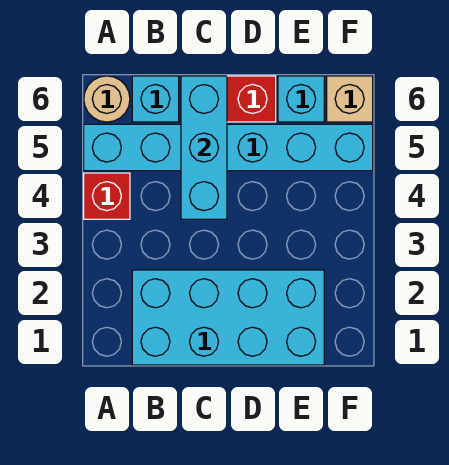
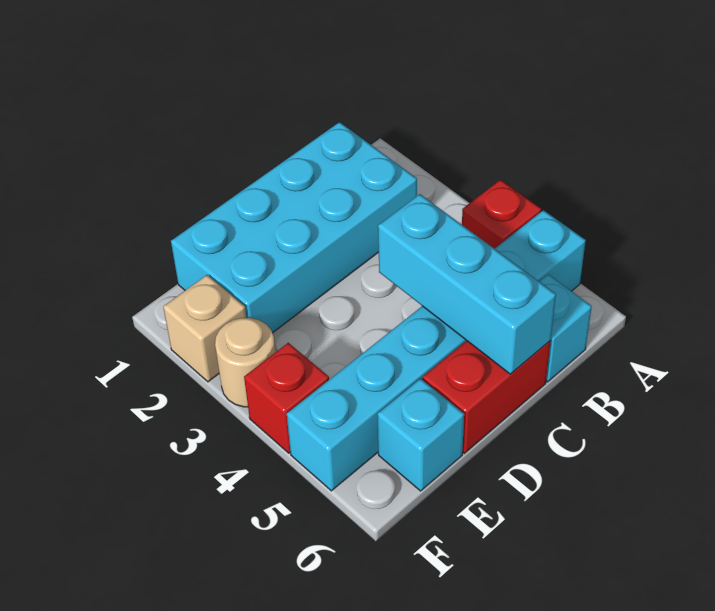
tan round brick A6 level 1 -> tan round brick F3 level 1
none -> red brick F4 level 1
tan brick F6 level 1 -> tan brick F2 level 1

